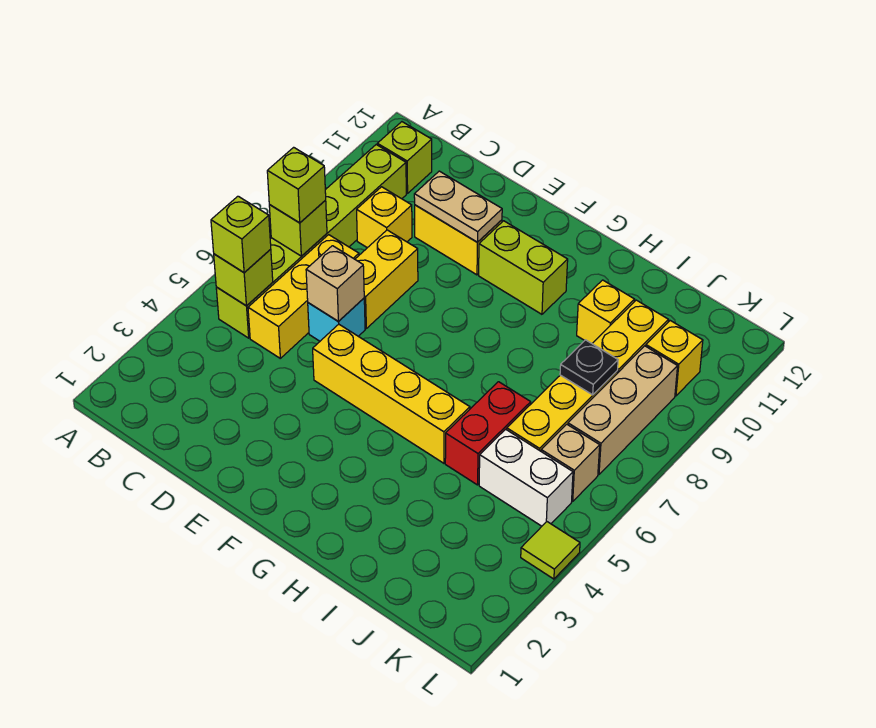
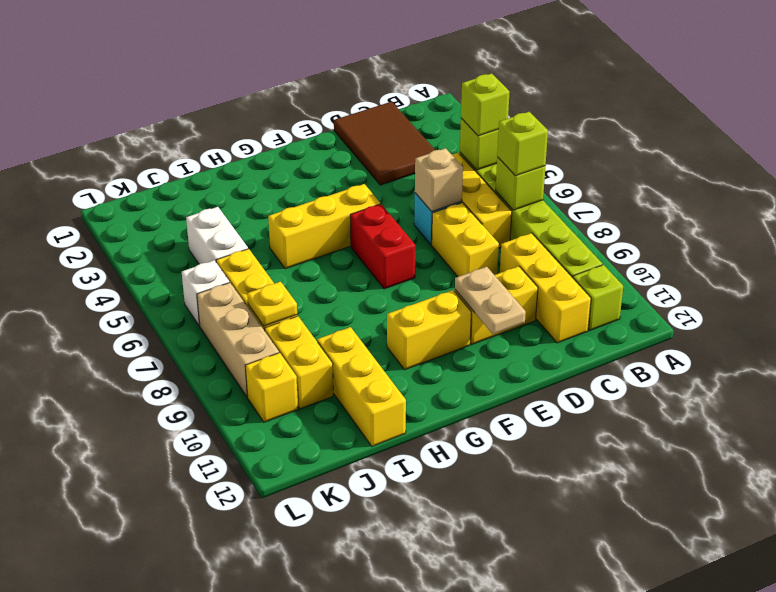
none -> brown tile C1:D3 level 1
yellow brick C9 level 1 -> yellow brick C9:C11 level 1
tan plate D10:E10 level 2 -> tan plate E10:E11 level 2
yellow brick E5:H5 level 1 -> yellow brick F5:H5 level 1
lime brick F10:G10 level 1 -> yellow brick F10:G10 level 1
red brick I5:I6 level 1 -> red brick F6:F7 level 1
yellow brick I10 level 1 -> yellow brick I10:I12 level 1
white brick J5:K5 level 1 -> white brick J4:J5 level 1
black plate J8 level 2 -> yellow plate J8 level 2
tan brick K6 level 1 -> white brick K6 level 1
lime tile L4 level 1 -> none

